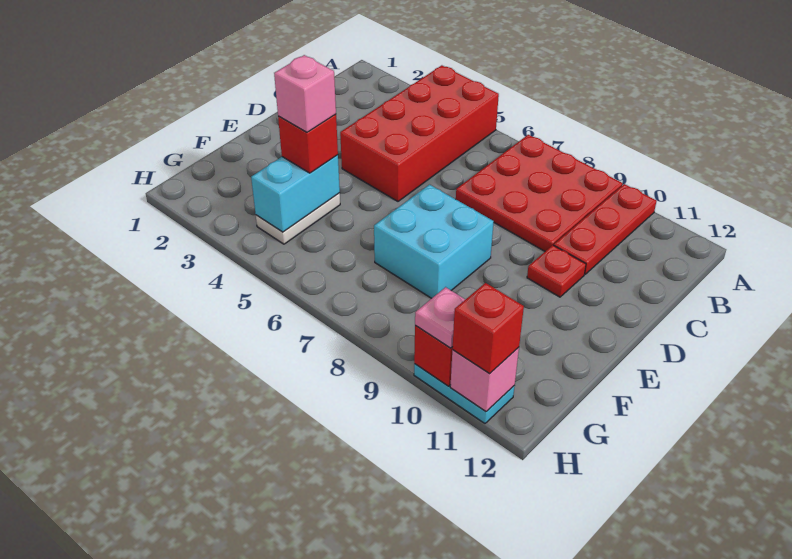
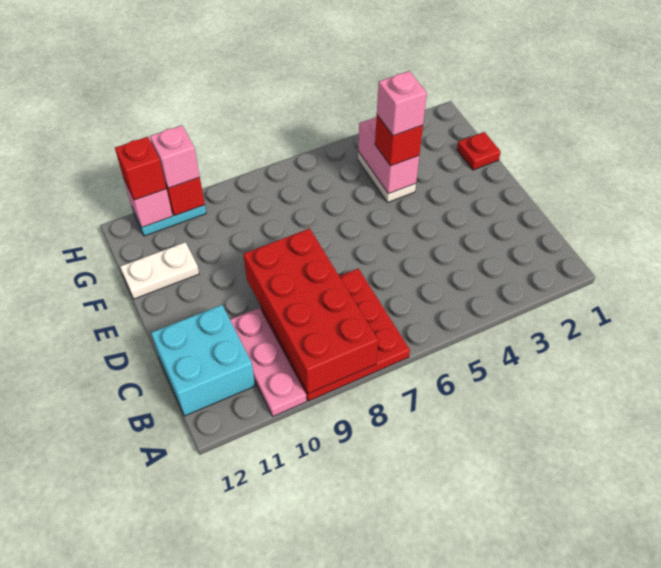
red brick A4:D5 level 1 -> red brick A8:D9 level 2
red plate A10:C10 level 1 -> pink plate A10:C10 level 1
red plate D10 level 1 -> red plate F1 level 1
cyan brick E7:F8 level 1 -> cyan brick B11:C12 level 1
cyan brick F4:G4 level 2 -> pink brick F4:G4 level 2
none -> white plate F11:F12 level 1
pink plate H10 level 3 -> pink brick H10 level 3

